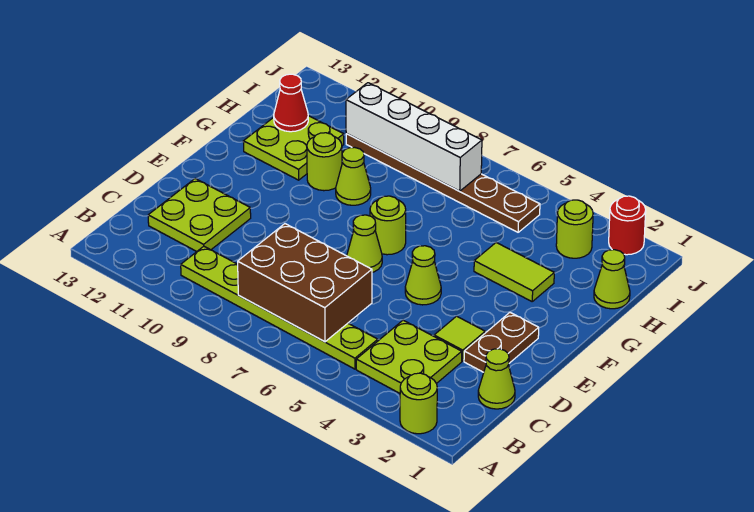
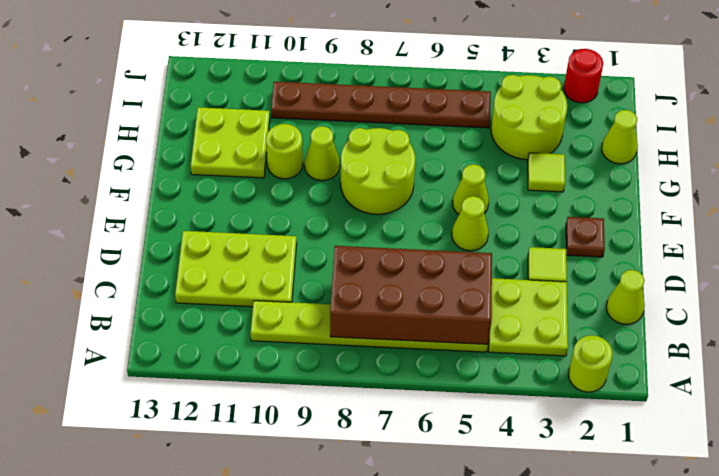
brown brick B6:C8 level 2 -> brown brick B5:C8 level 2
lime plate C11:D12 level 1 -> lime plate C10:D12 level 1
brown plate D2:E2 level 1 -> brown plate E2 level 1
lime cone E7 level 1 -> lime cone F5 level 1
lime round brick F7 level 1 -> lime round brick F7:G8 level 1
lime tile G3:G4 level 1 -> lime tile G3 level 1
red cone H12 level 2 -> none
lime round brick I3 level 1 -> lime round brick H3:I4 level 1
white brick I7:I10 level 2 -> none

